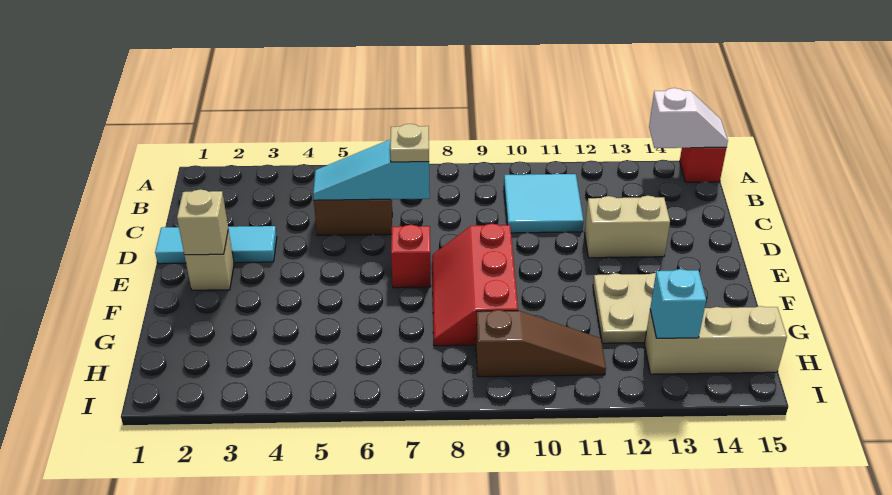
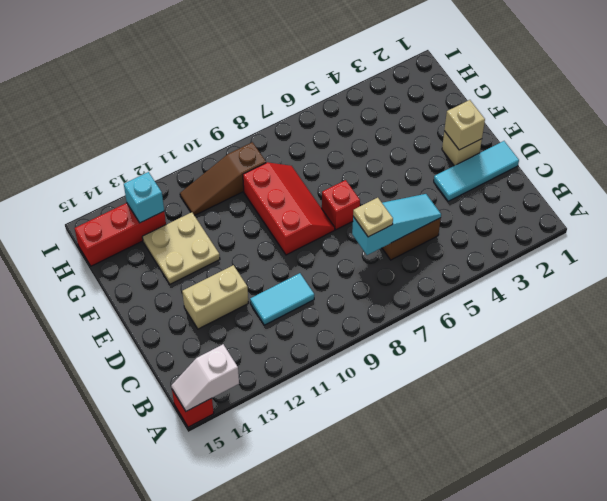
cyan tile B10:C11 level 1 -> cyan tile C10:C11 level 1
tan brick H13:H15 level 1 -> red brick H13:H15 level 1

